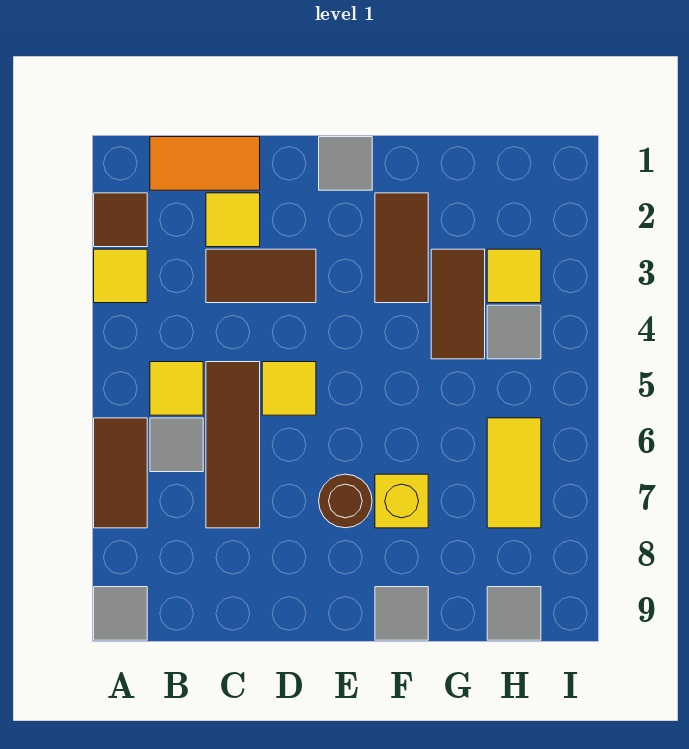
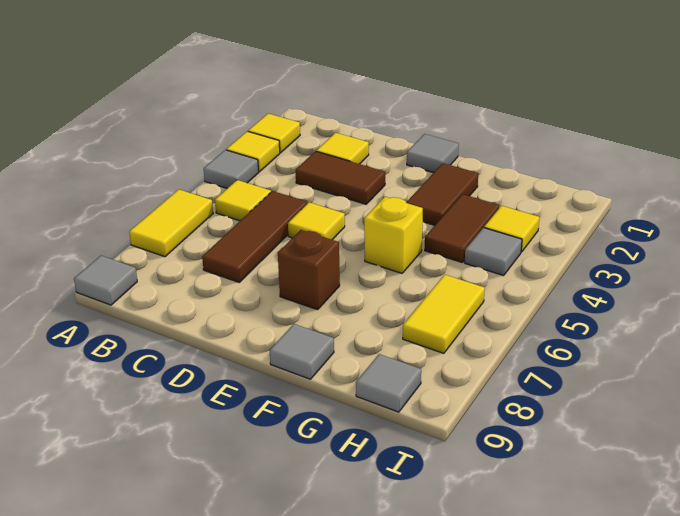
brown tile A2 level 1 -> yellow tile A2 level 1
brown tile A6:A7 level 1 -> yellow tile A6:A7 level 1
orange tile B1:C1 level 1 -> none
grey tile B6 level 1 -> grey tile A4 level 1
brown round brick E7 level 1 -> brown brick E7 level 1
yellow brick F7 level 1 -> yellow brick F5 level 1

